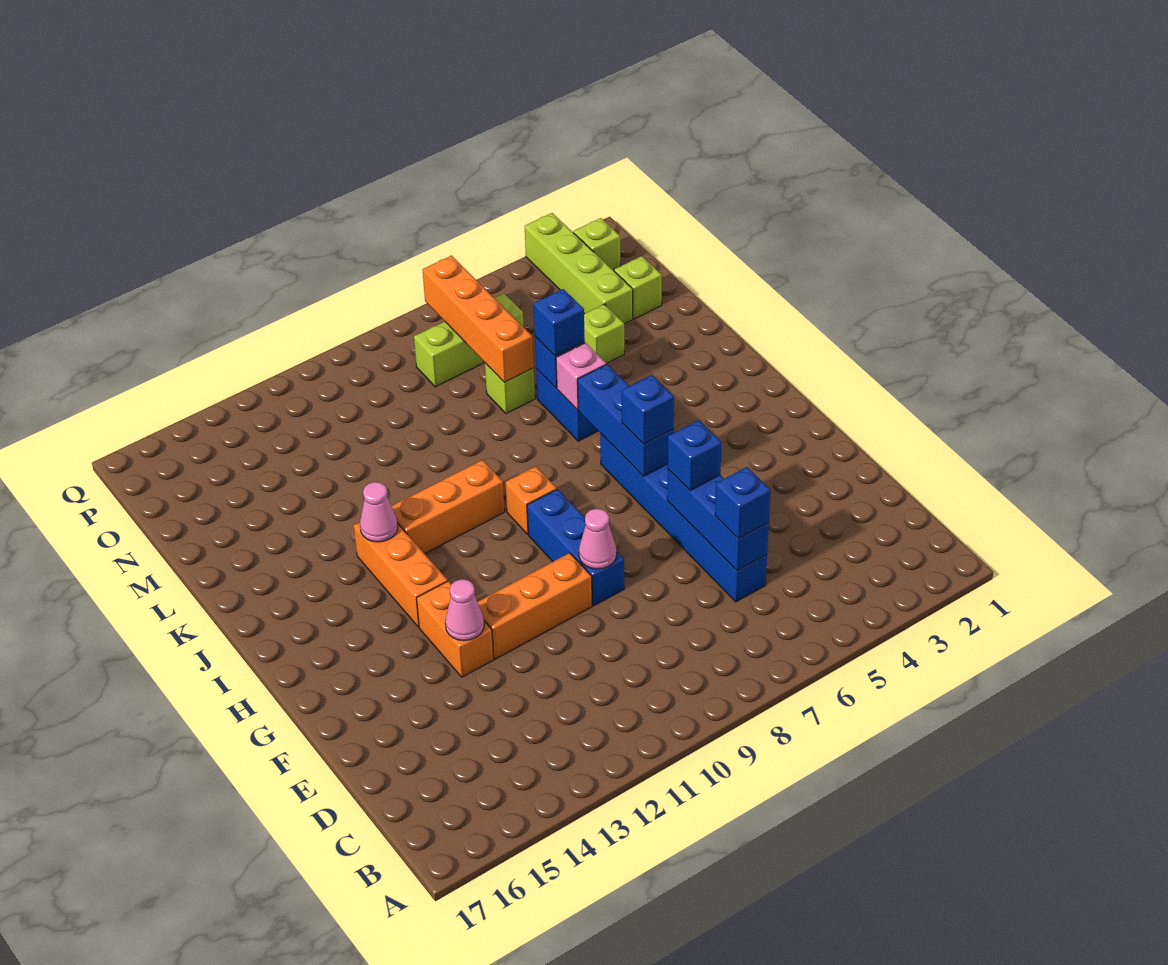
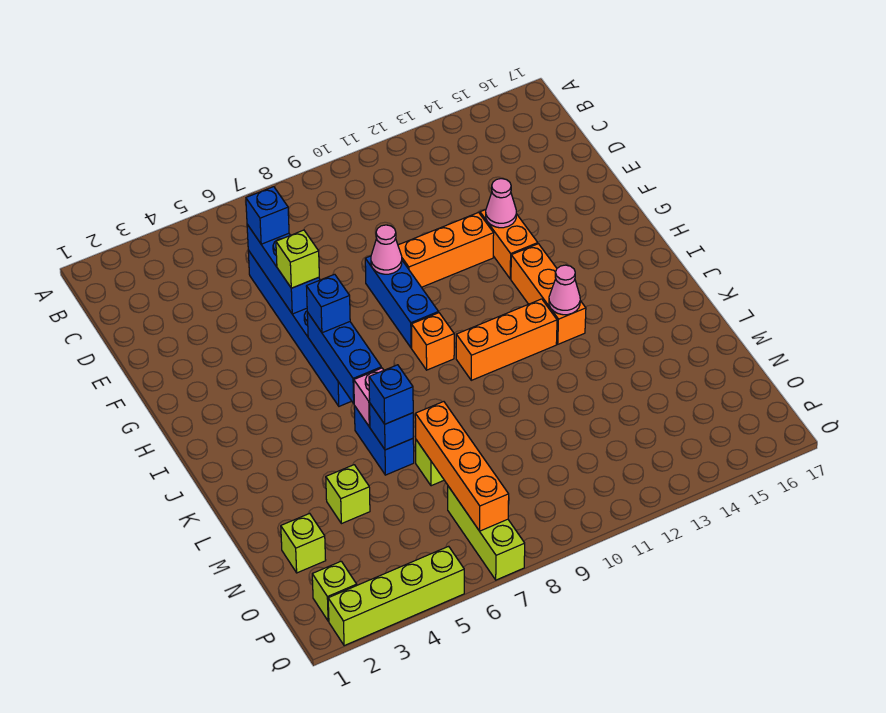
blue brick F6 level 3 -> lime brick F6 level 3
lime brick N3:Q3 level 1 -> lime brick Q2:Q5 level 1
lime brick O6:O8 level 1 -> lime brick O7:Q7 level 1

